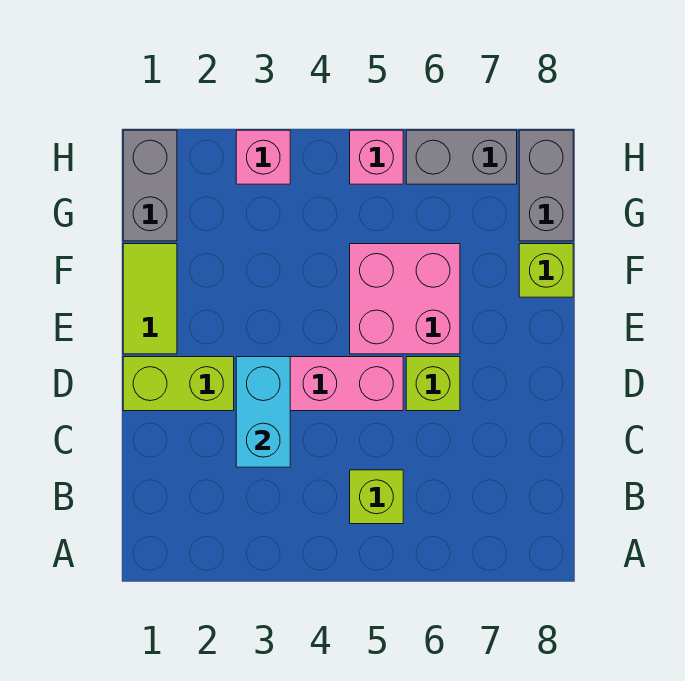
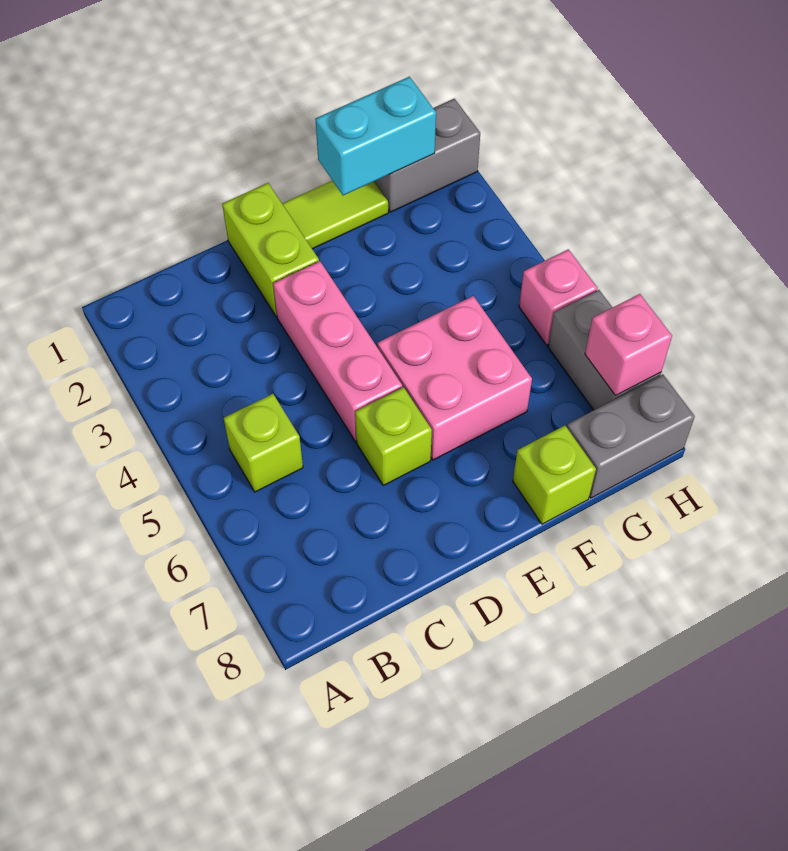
cyan brick C3:D3 level 2 -> cyan brick F1:G1 level 2
pink brick H3 level 1 -> pink brick H7 level 2

